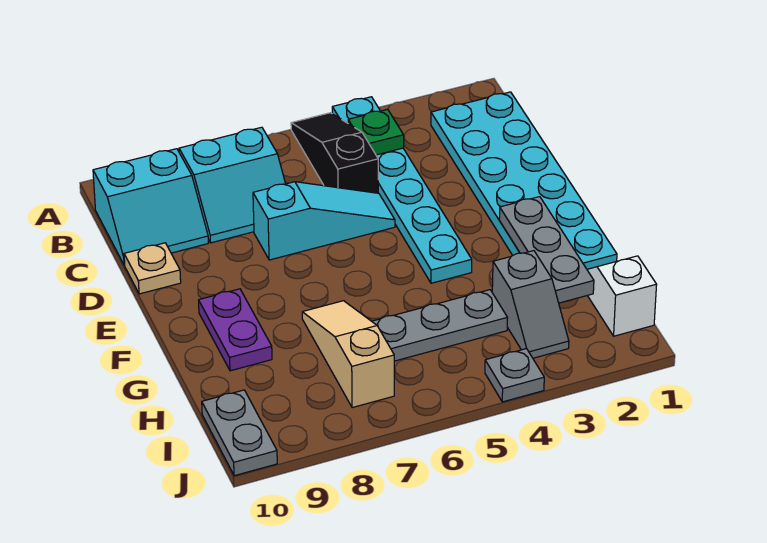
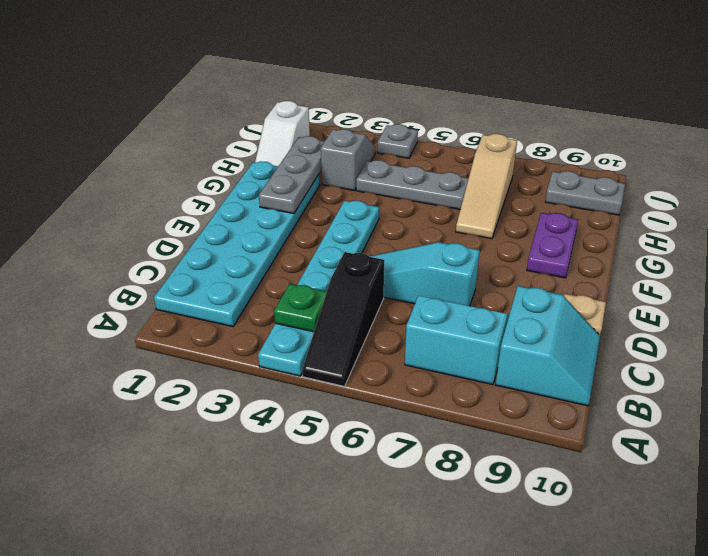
cyan slope B9:C10 level 1 top B -> cyan slope B9:C10 level 1 top 9
grey plate I10:J10 level 1 -> grey plate I9:I10 level 1

